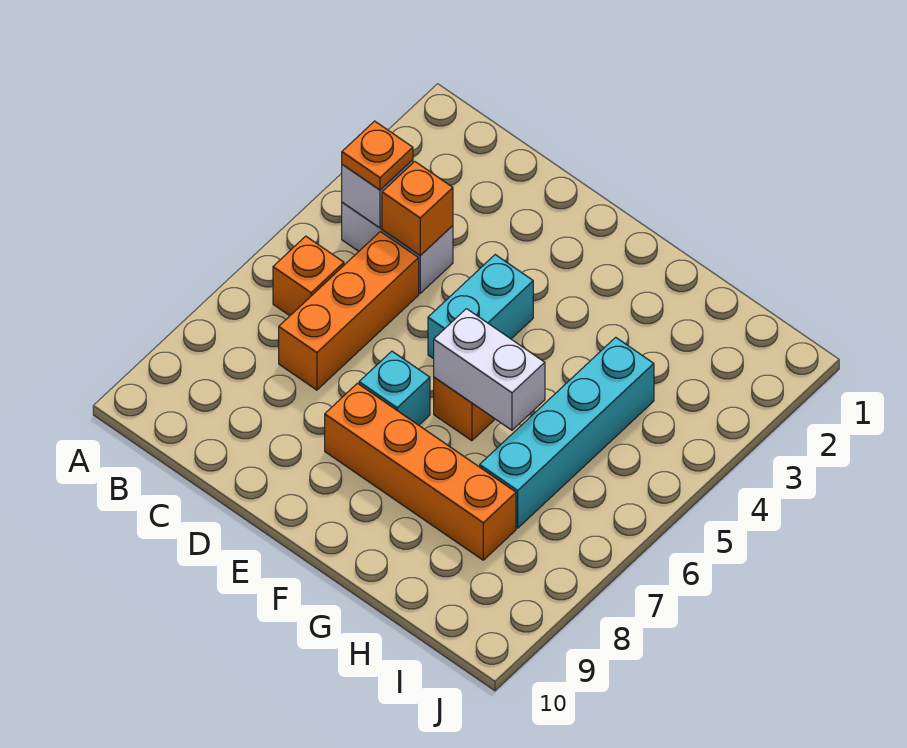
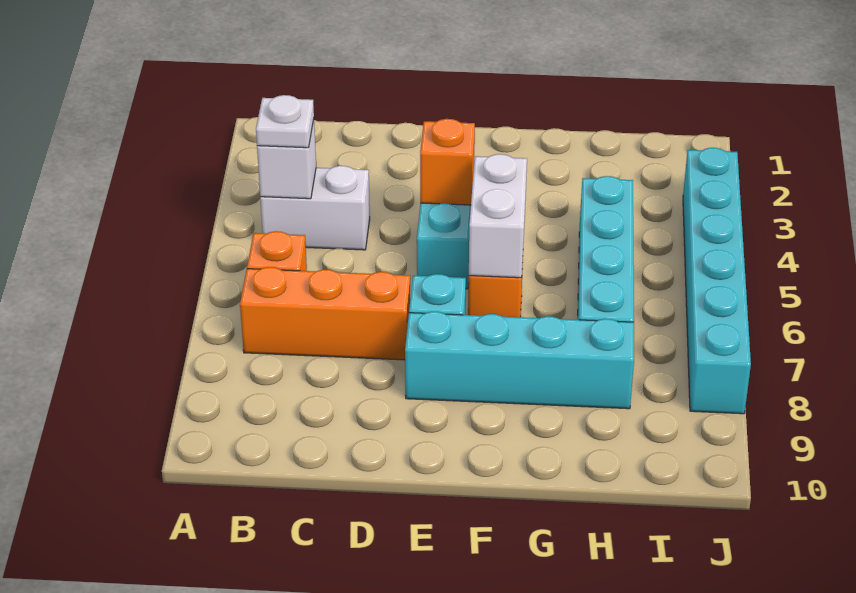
orange plate B4 level 3 -> white plate B4 level 3
orange brick C4 level 2 -> orange brick E4 level 2
orange brick C5:C7 level 1 -> orange brick B7:D7 level 1
orange brick E8:H8 level 1 -> cyan brick E8:H8 level 1
white brick F6:G6 level 2 -> white brick F5:F6 level 2
none -> cyan brick J3:J8 level 1

